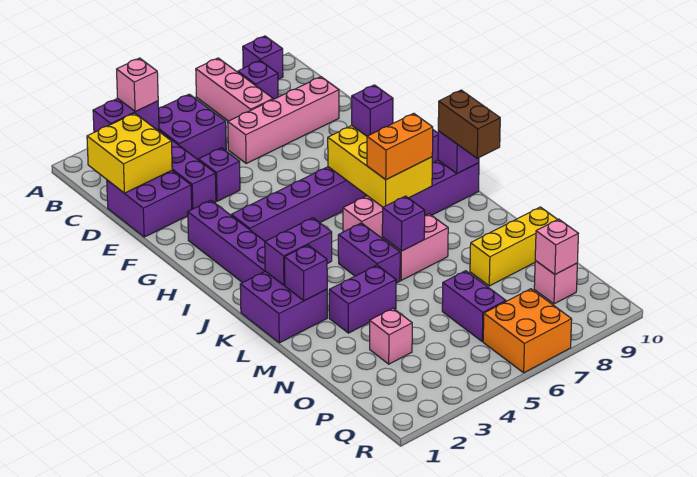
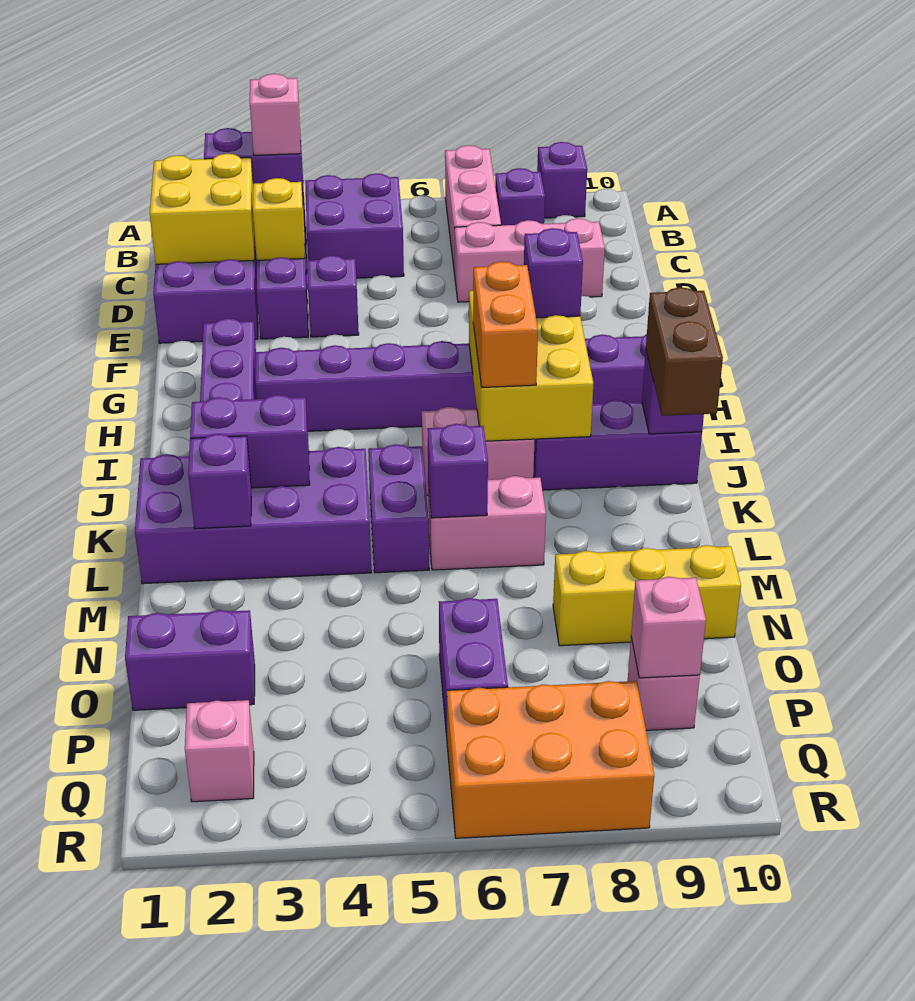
none -> yellow brick D3 level 2
pink brick D6:D9 level 1 -> pink brick D7:D9 level 1
orange brick J7:J8 level 3 -> orange brick I7:J7 level 3
purple brick K1:L2 level 1 -> purple brick K1:L4 level 1
purple brick M3:M4 level 1 -> purple brick O1:O2 level 1
pink brick O3 level 1 -> pink brick Q2 level 1
orange brick Q6:R7 level 1 -> orange brick Q6:R8 level 1

